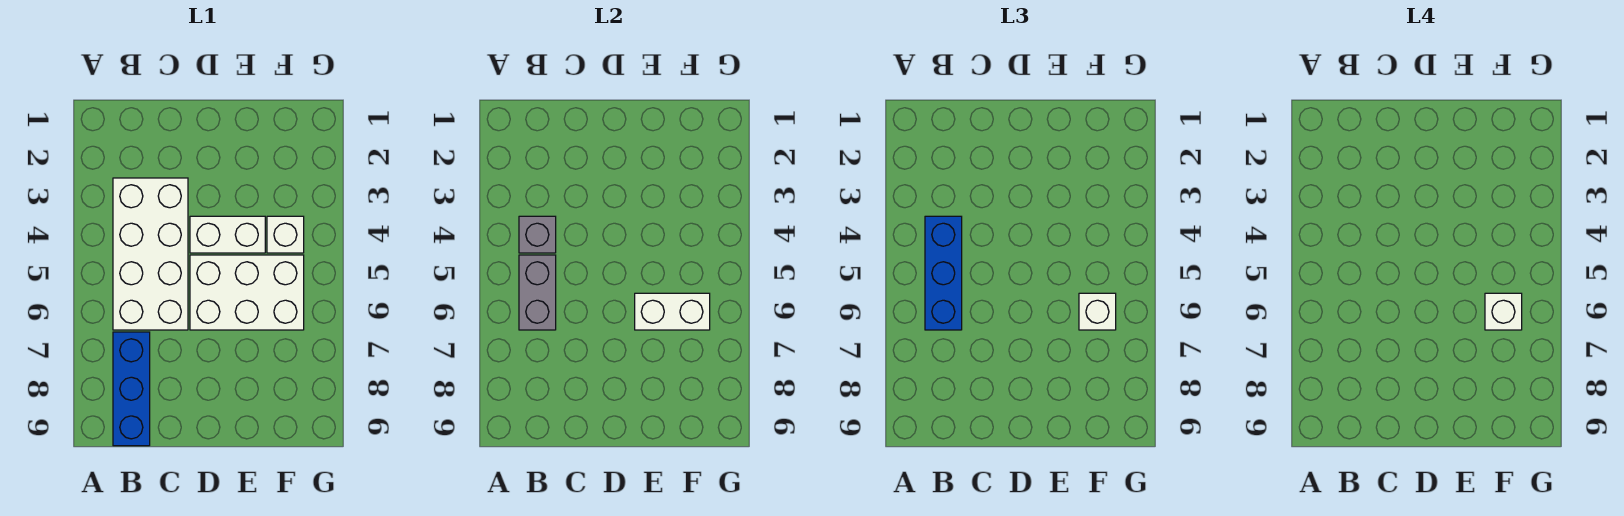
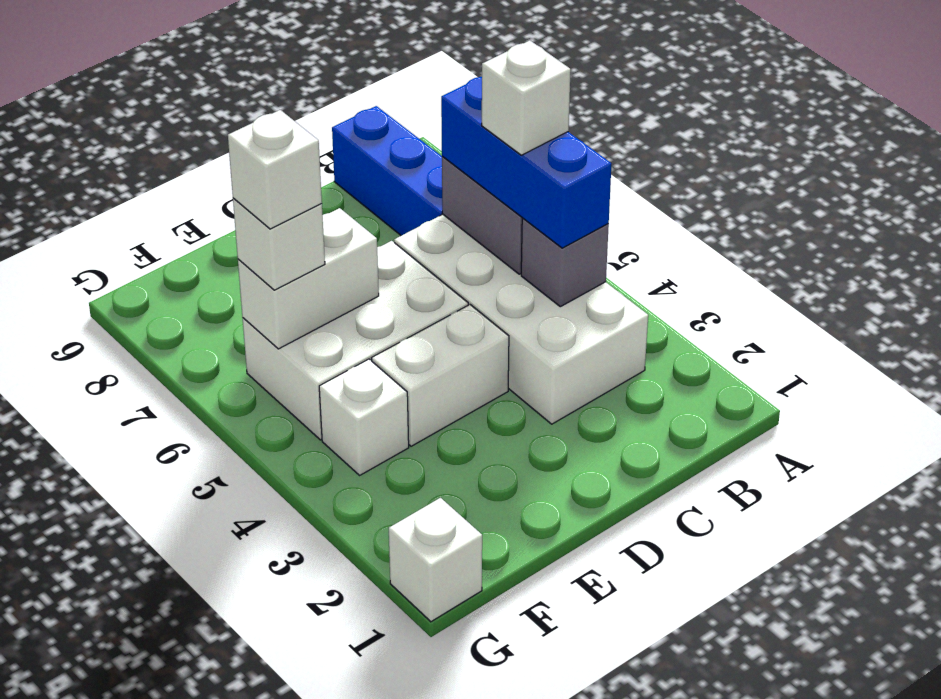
none -> white brick B5 level 4
none -> white brick G1 level 1

